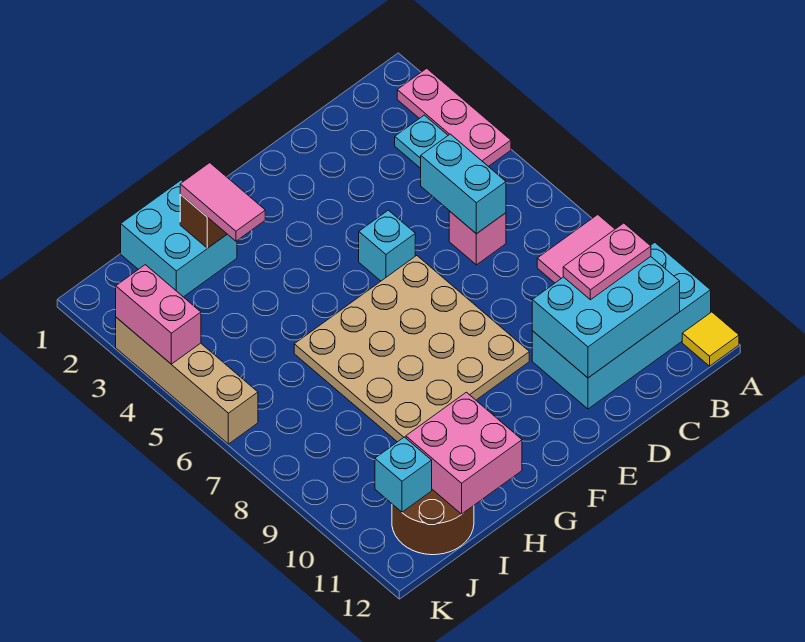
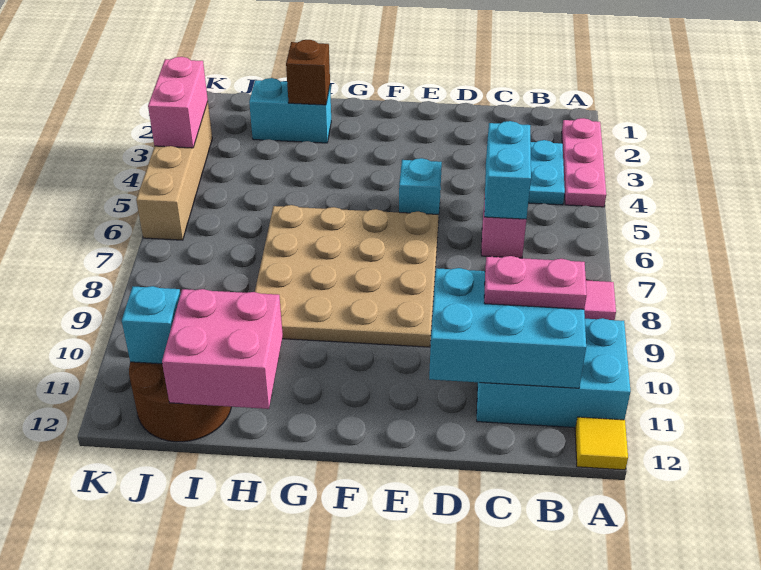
cyan brick A10:D11 level 1 -> cyan brick A10:C11 level 1
cyan brick H1:I2 level 1 -> cyan brick H2:I2 level 1
pink tile H2:H3 level 3 -> none

